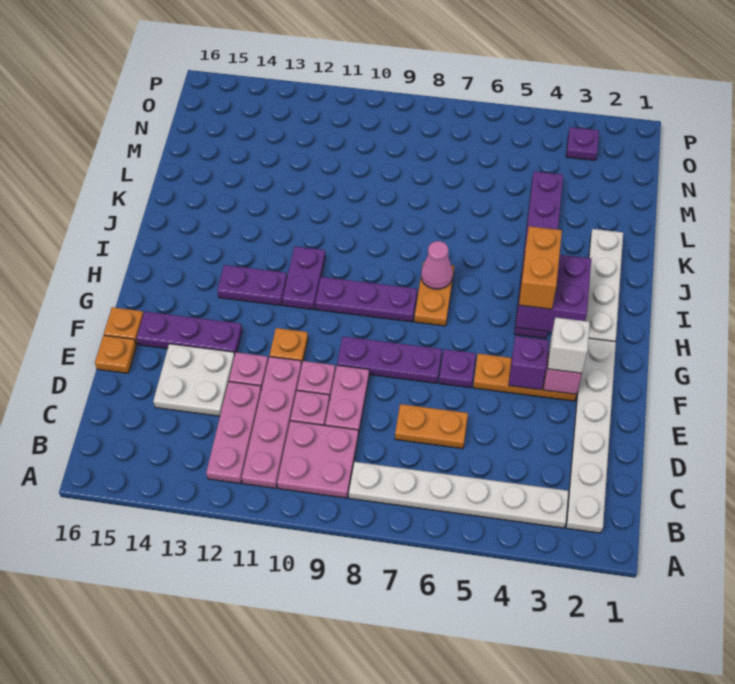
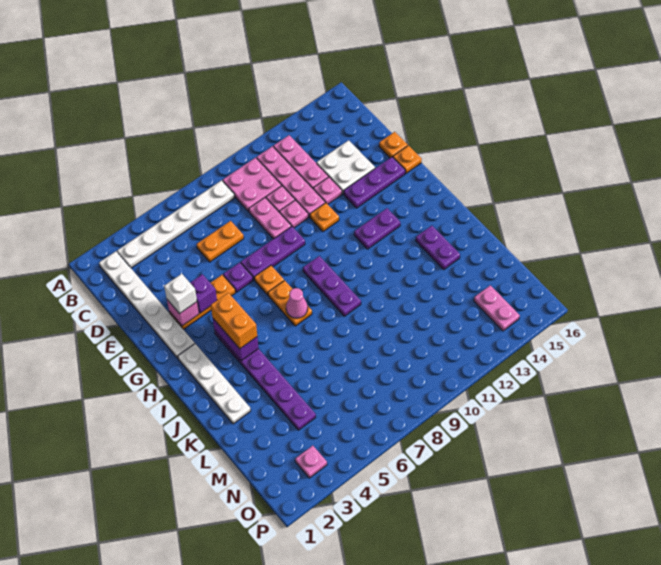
none -> orange plate G7 level 1
purple brick H3:I4 level 2 -> purple brick H4:I4 level 2
purple plate H8:H10 level 1 -> purple plate H9:J9 level 1
purple plate H11:I11 level 1 -> purple plate J14:K14 level 1
none -> pink plate N14:O14 level 1
purple plate O3 level 1 -> pink plate O3 level 1

